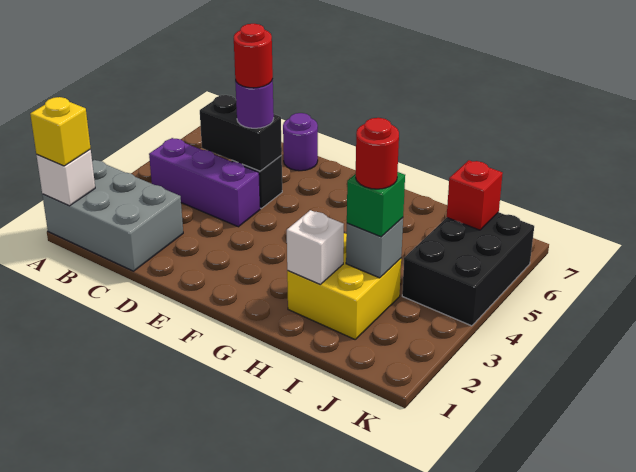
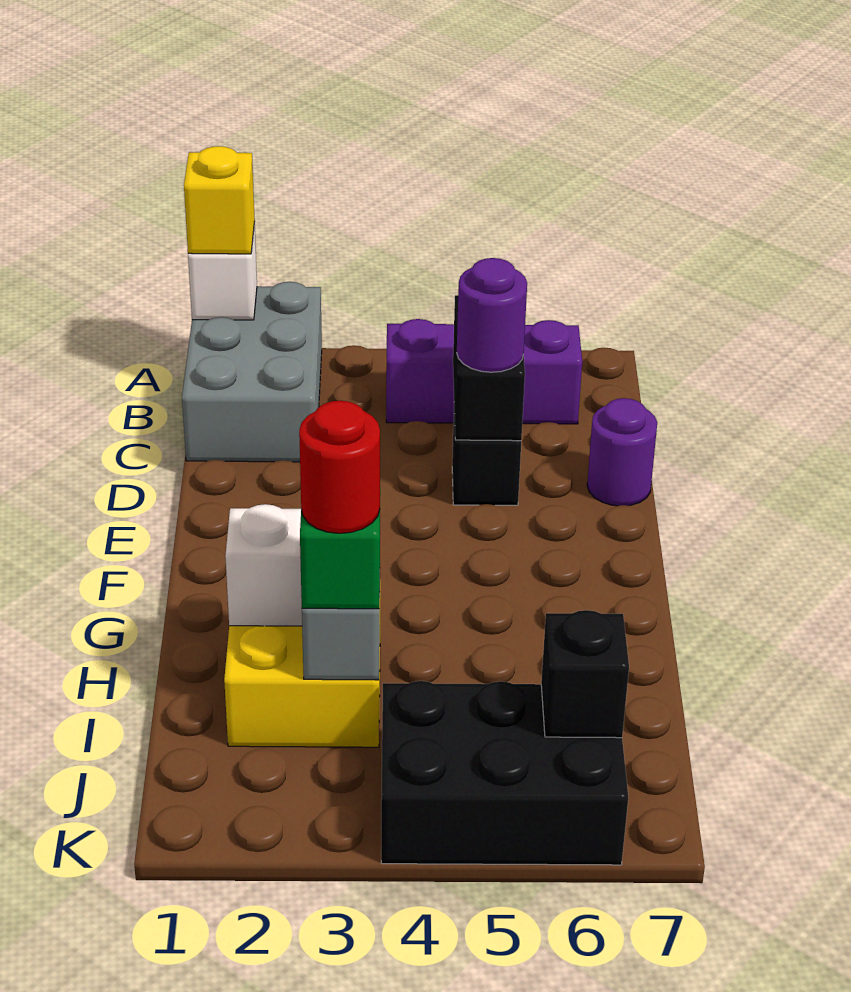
purple brick B4:D4 level 1 -> purple brick B4:B6 level 1
red round brick D5 level 4 -> none
red brick J6 level 2 -> black brick J6 level 2

